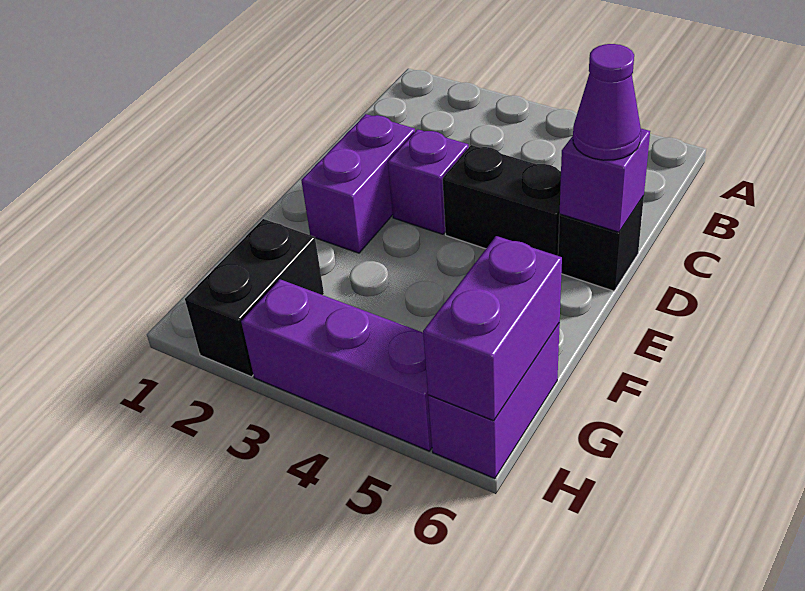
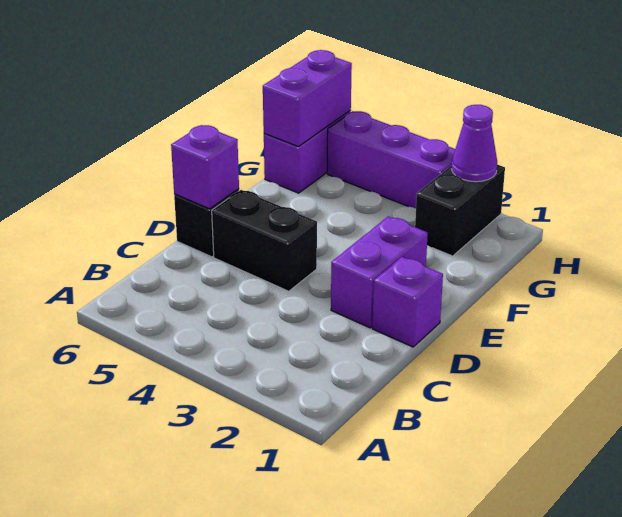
purple brick D3 level 1 -> purple brick D1 level 1
purple cone D6 level 3 -> purple cone H2 level 2

